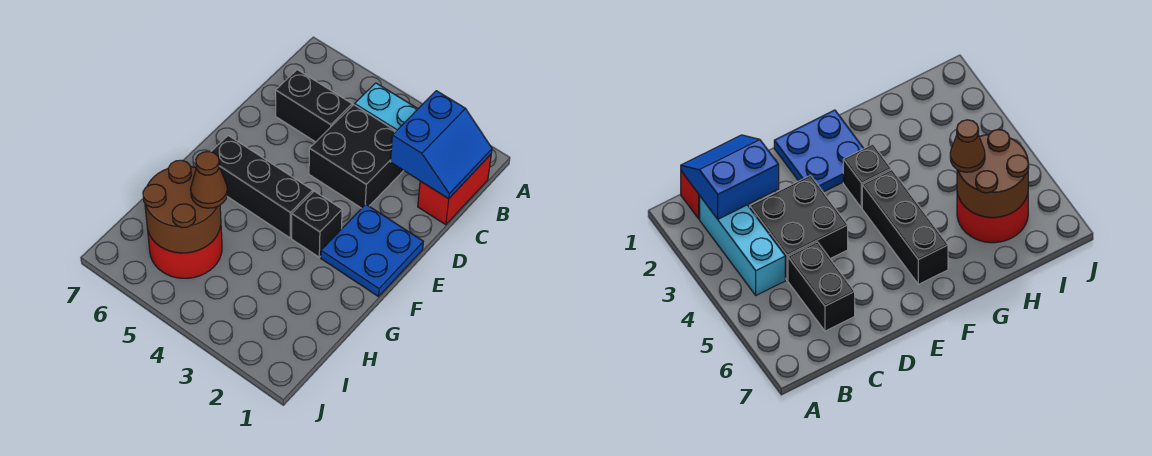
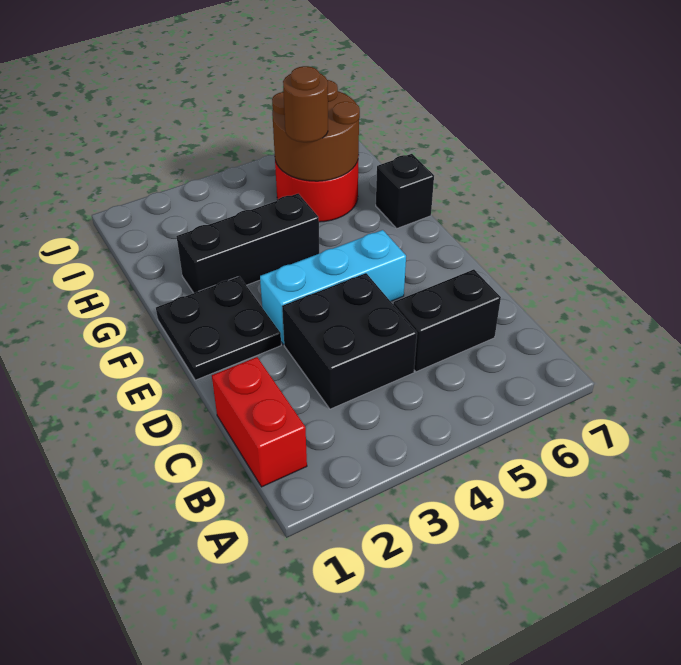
blue slope B1:C2 level 2 top 2 -> none
cyan brick B2:B4 level 1 -> cyan brick E3:E5 level 1
blue plate E1:F2 level 1 -> black plate E1:F2 level 1
black brick F3 level 1 -> black brick G7 level 1
black brick F4:F6 level 1 -> black brick G2:G4 level 1
brown cone H5 level 3 -> brown round brick H5 level 3

